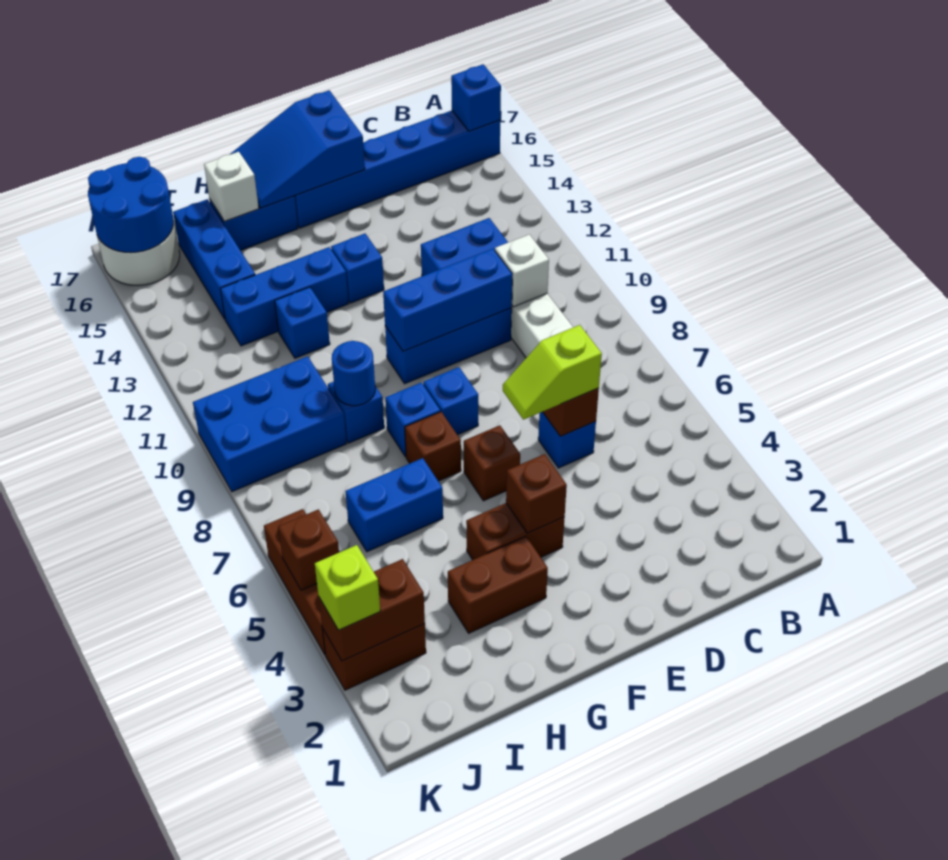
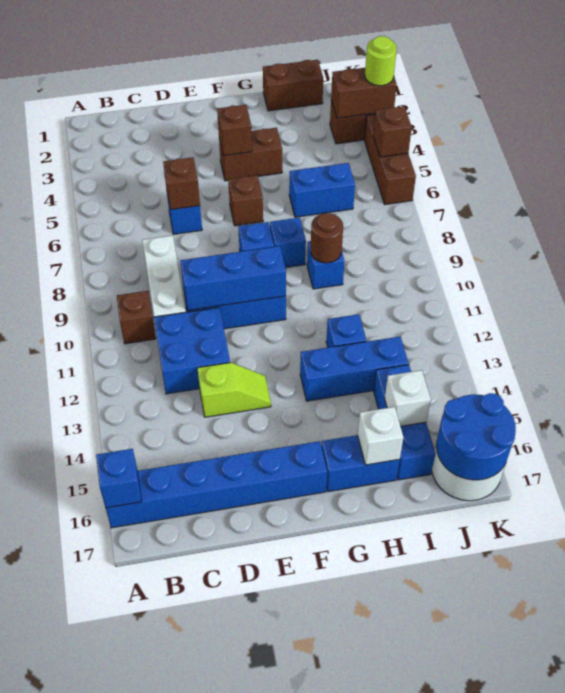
white brick C10 level 2 -> white brick I15 level 2
lime slope D6:E6 level 3 top D -> lime slope D13:E13 level 1 top D
blue slope E16:G17 level 2 top E -> none
blue brick F13 level 1 -> none
brown brick G3:H3 level 1 -> brown brick H1:I1 level 1
brown brick G7 level 1 -> brown brick B10 level 1
blue round brick H9 level 2 -> brown round brick H9 level 2
blue brick I9:K10 level 1 -> none
lime brick K3 level 3 -> lime round brick K3 level 3

